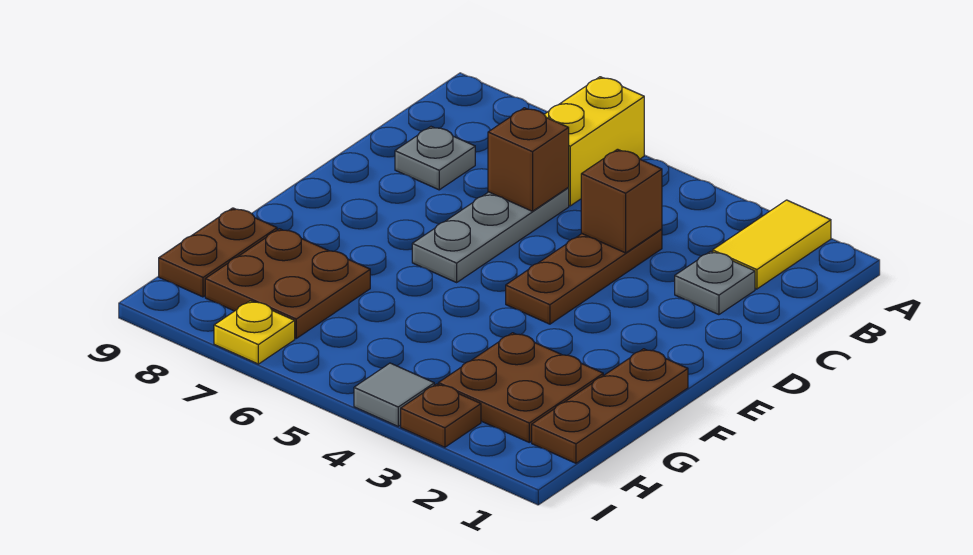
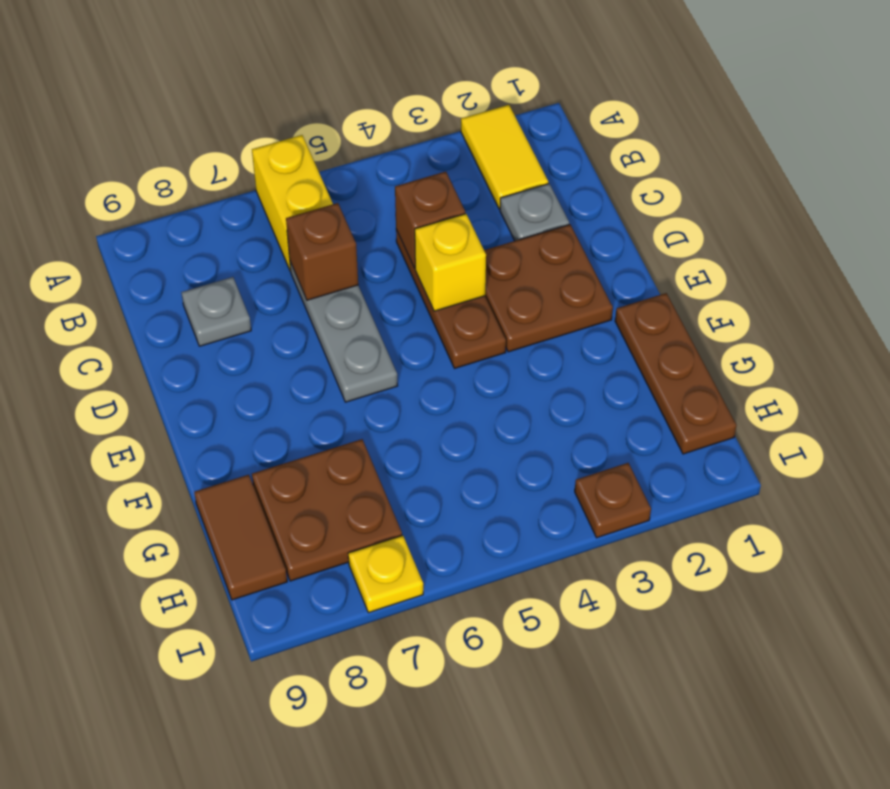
none -> yellow brick D4 level 2
brown plate G2:H3 level 1 -> brown plate D2:E3 level 1
brown plate G9:H9 level 1 -> brown tile G9:H9 level 1
grey tile I4 level 1 -> none

